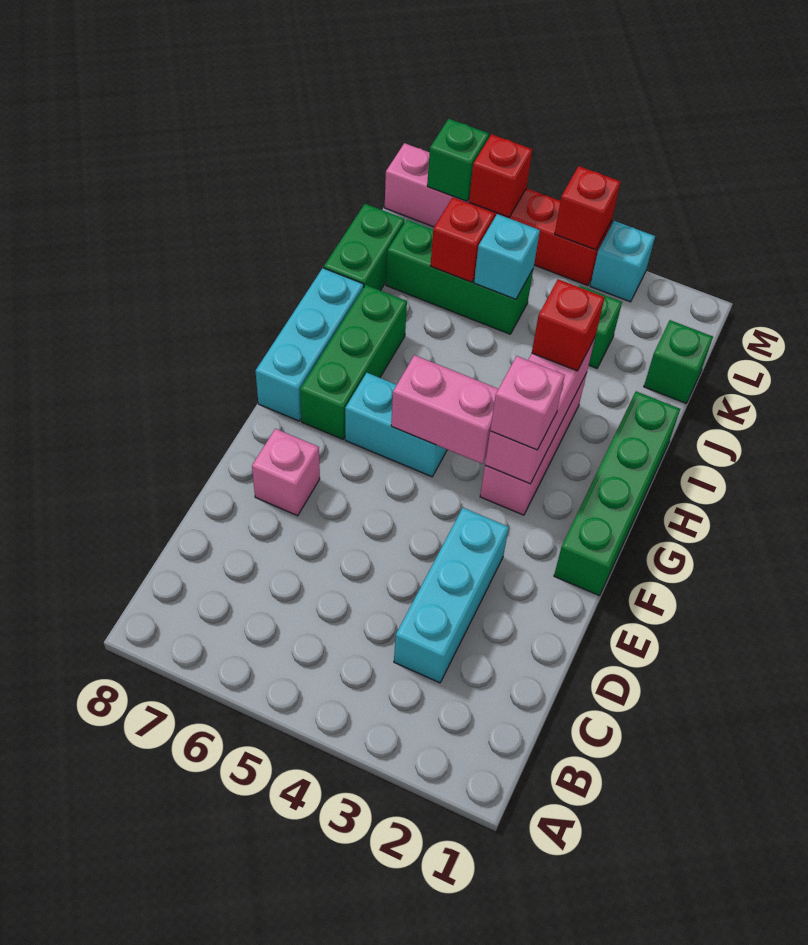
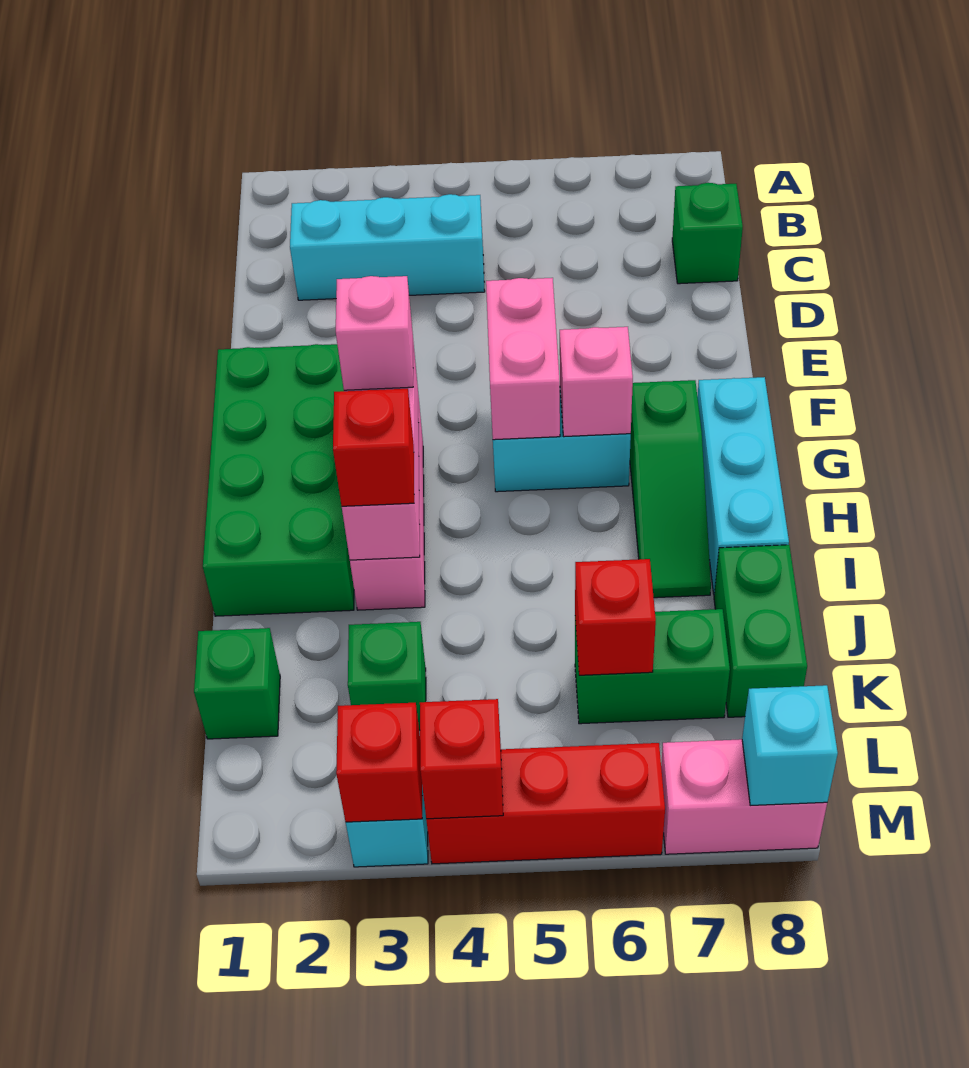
cyan brick C3:E3 level 1 -> cyan brick C2:C4 level 1
pink brick E7 level 1 -> pink brick G6 level 2
green brick F1:I1 level 1 -> green brick F1:I2 level 1
pink brick G4:G5 level 2 -> pink brick F5:G5 level 2
green brick G7:I7 level 1 -> green slope G7:I7 level 1 top G
green brick K5:K7 level 1 -> green brick K6:K7 level 1
cyan brick K5 level 2 -> cyan brick M8 level 2
red brick M6 level 2 -> red brick M3 level 2
green brick M7 level 2 -> green brick C8 level 1

